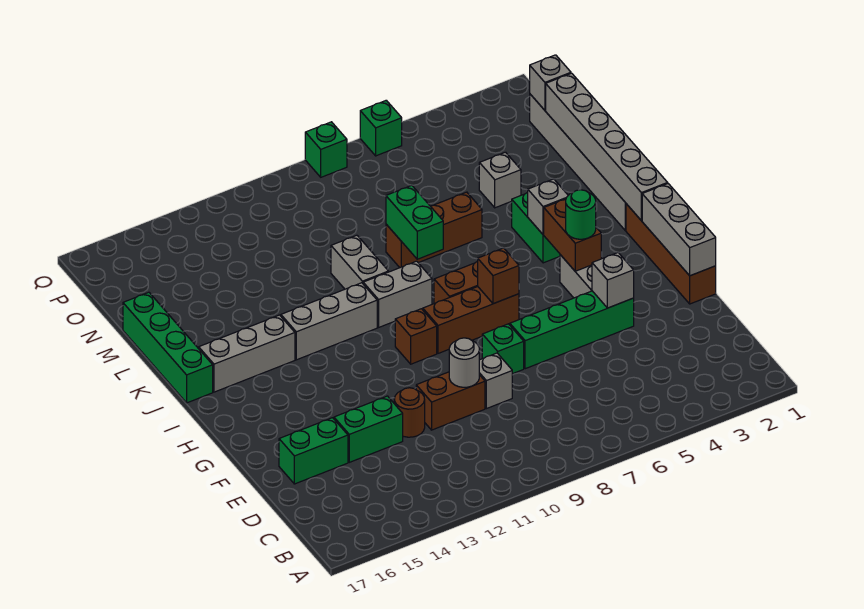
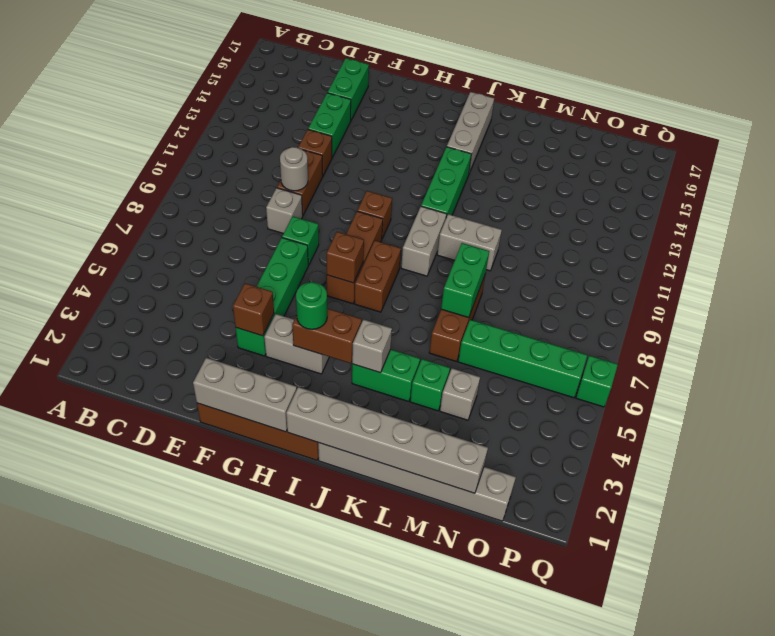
brown round brick E12 level 1 -> brown brick E12 level 1
grey brick F4 level 2 -> brown brick F4 level 2
grey brick J11:J13 level 1 -> green brick J11:J13 level 1
green brick J17:M17 level 1 -> green brick M6:P6 level 1
green brick K8:L8 level 2 -> green brick L7:L8 level 2
grey brick O1 level 2 -> none
green brick Q8 level 1 -> green brick L4 level 1

